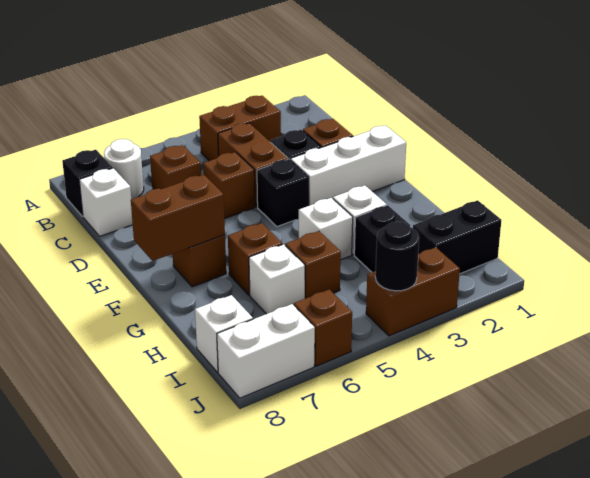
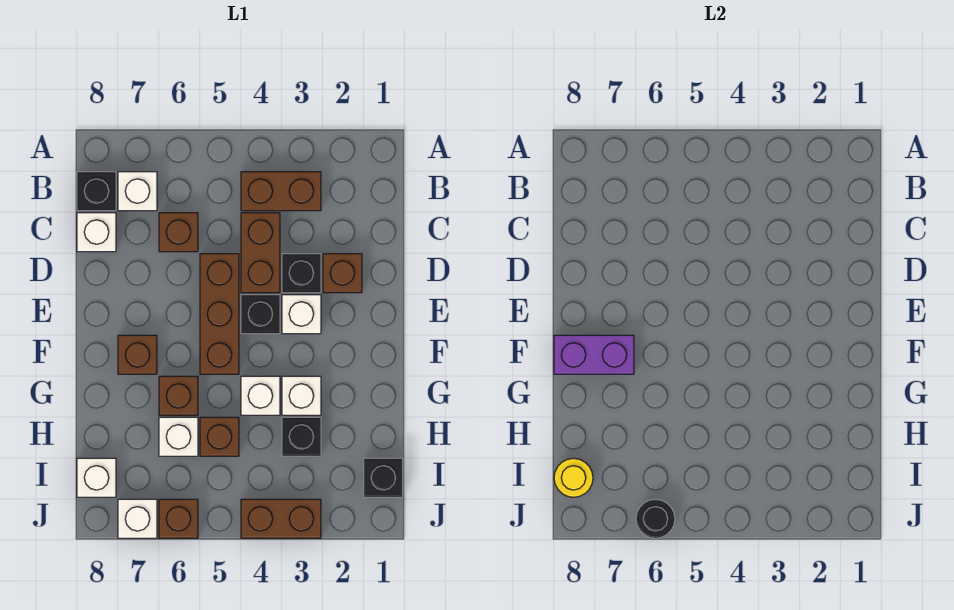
white round brick B7 level 1 -> white brick B7 level 1
brown brick D5 level 1 -> brown brick D5:F5 level 1
white brick E1:E3 level 1 -> white brick E3 level 1
brown brick F7:F8 level 2 -> purple brick F7:F8 level 2
black brick I1:I2 level 1 -> black brick I1 level 1
none -> yellow round brick I8 level 2
black round brick J4 level 2 -> black round brick J6 level 2
white brick J7:J8 level 1 -> white brick J7 level 1

